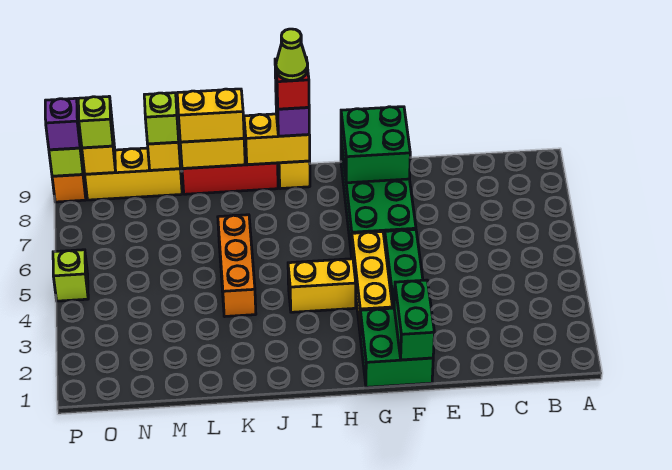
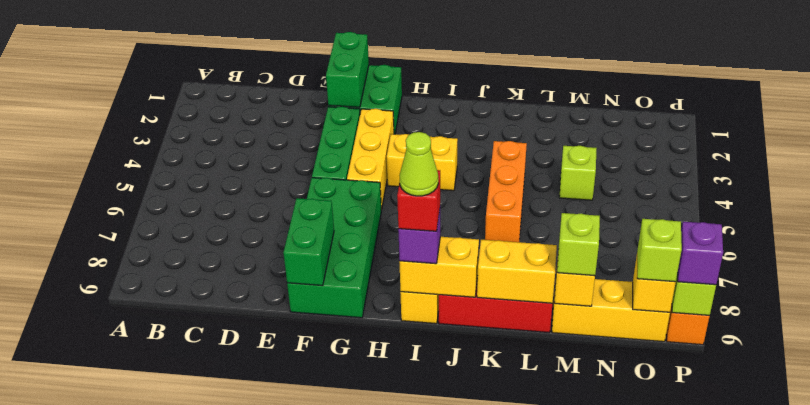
green brick F8:G9 level 2 -> green brick F8:F9 level 2
yellow brick K9:L9 level 3 -> none
lime brick P5 level 1 -> lime brick M4 level 1

